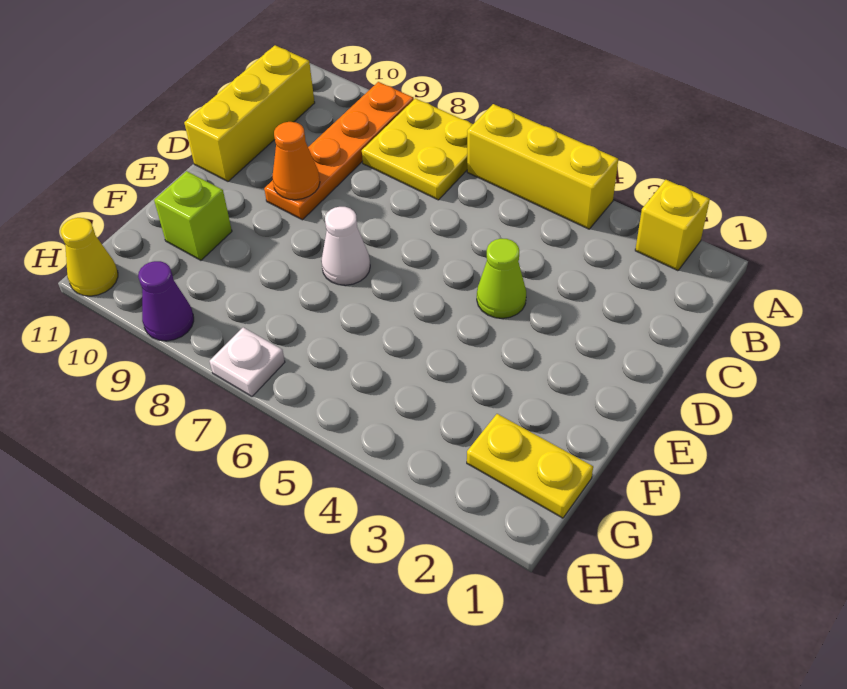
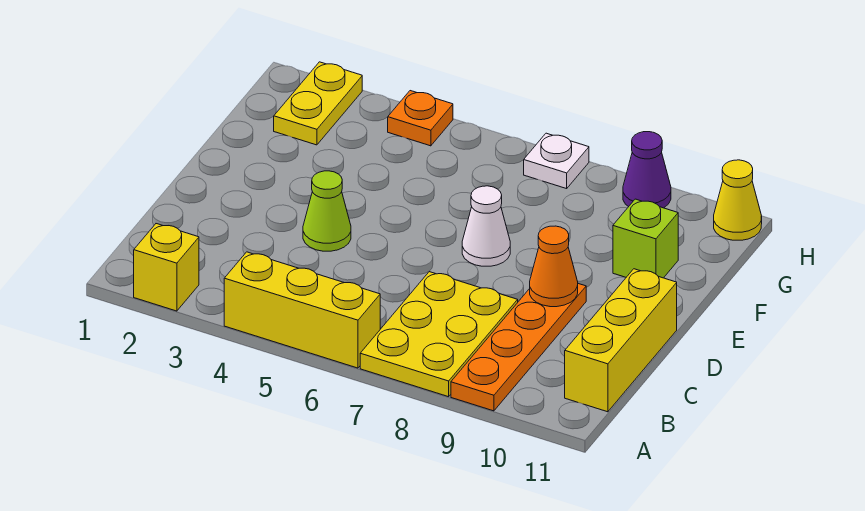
yellow plate A7:B8 level 1 -> yellow plate A7:C8 level 1
yellow plate G1:G2 level 1 -> yellow plate G2:H2 level 1
none -> orange plate H4 level 1

